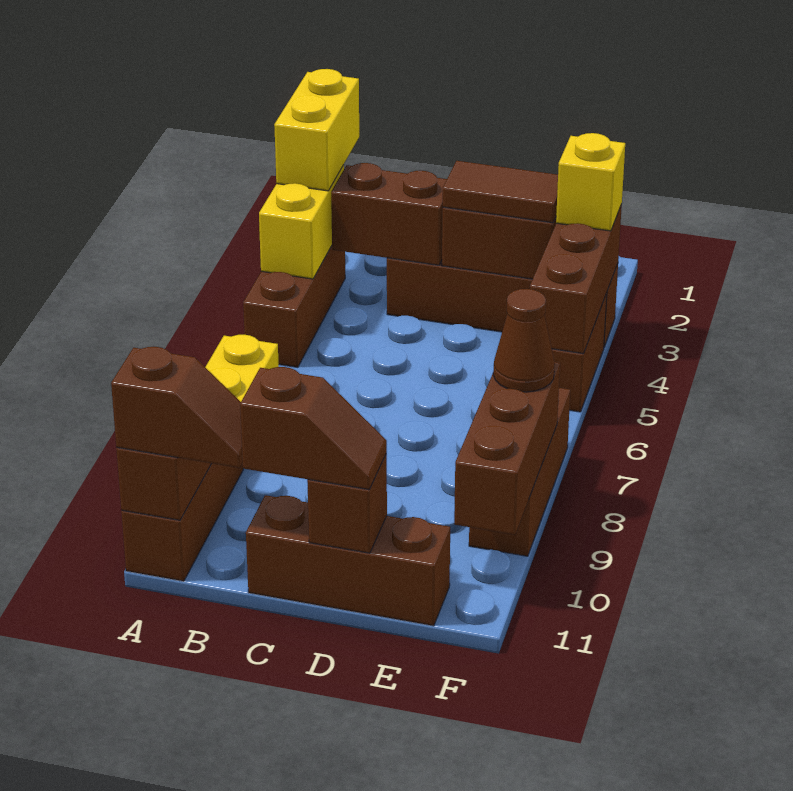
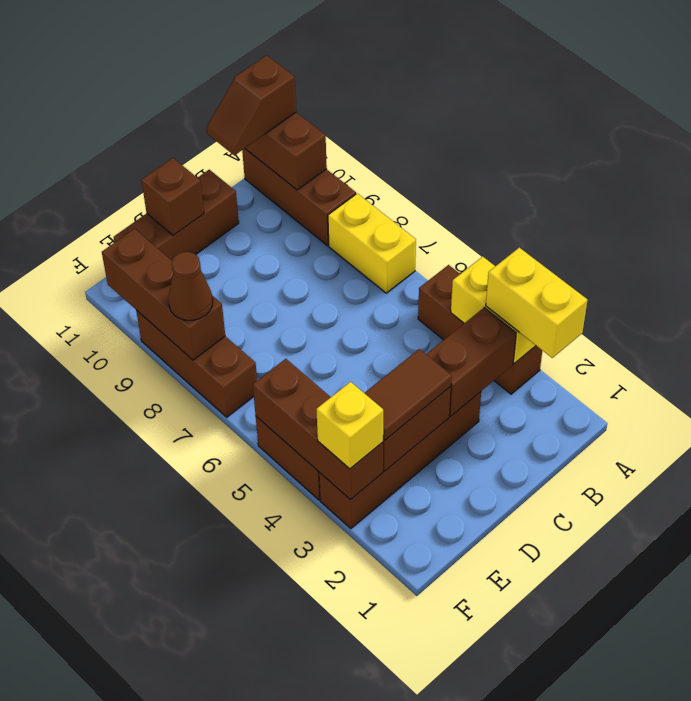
brown slope C11:D11 level 3 top C -> none

